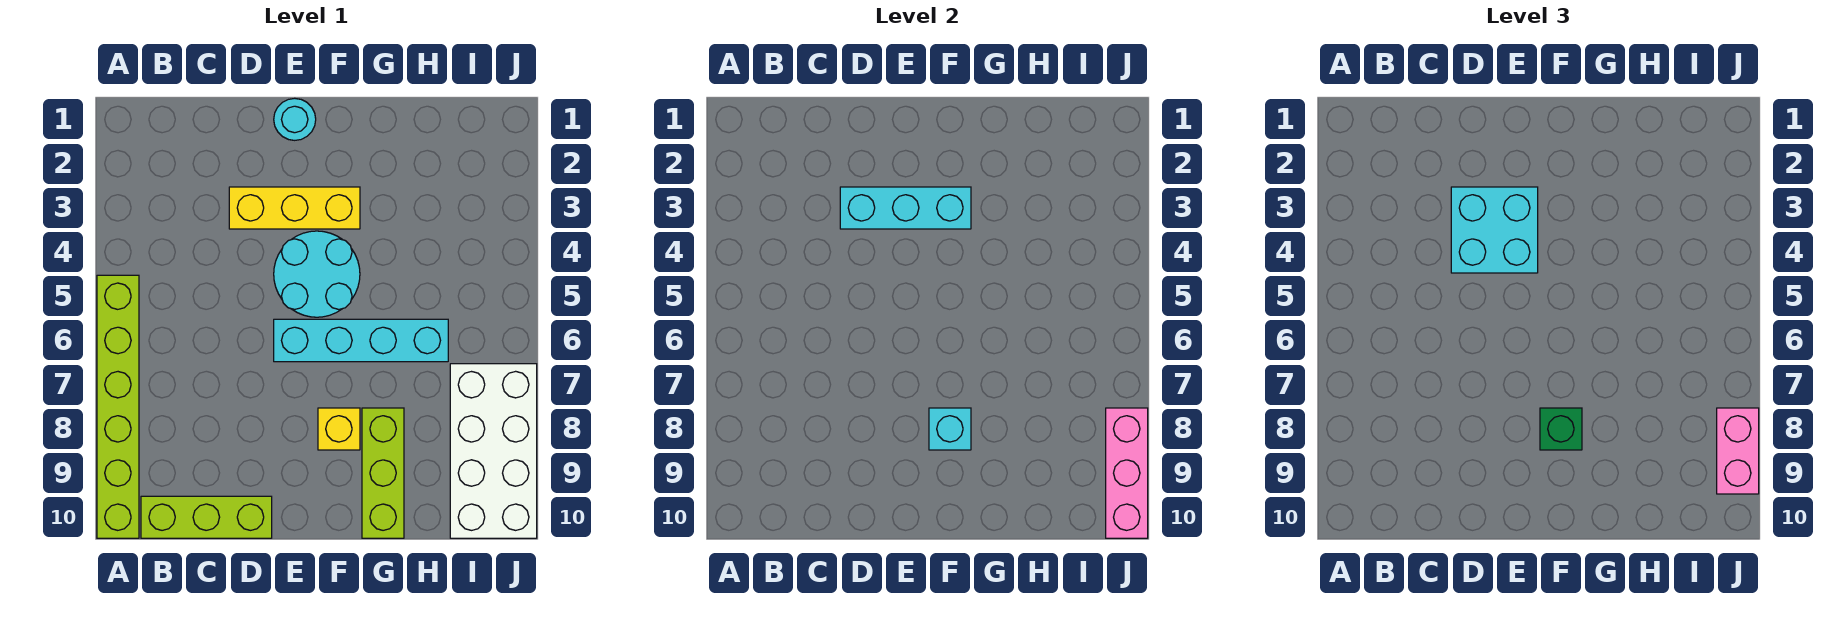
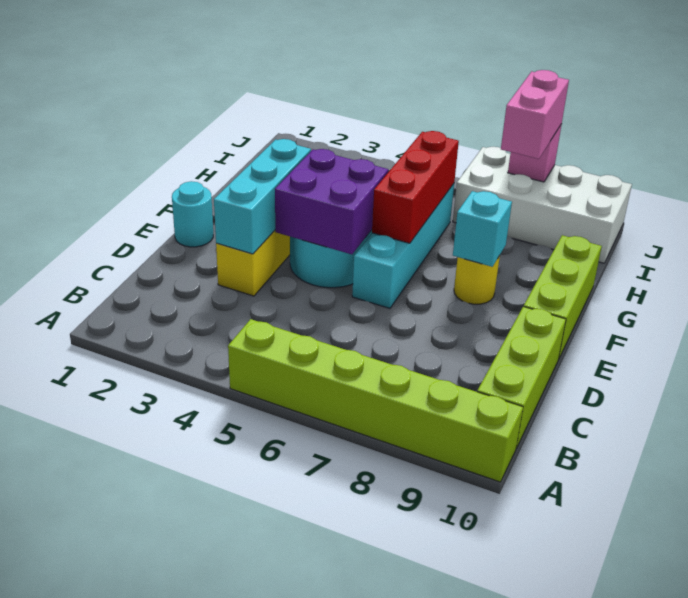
cyan brick D3:E4 level 3 -> none
none -> purple brick E4:F5 level 2
none -> red brick F6:H6 level 2
yellow brick F8 level 1 -> yellow round brick F8 level 1
green brick F8 level 3 -> none
lime brick G8:G10 level 1 -> lime brick E10:G10 level 1
pink brick J8:J10 level 2 -> pink brick J8 level 2
pink brick J8:J9 level 3 -> pink brick I8:J8 level 3

